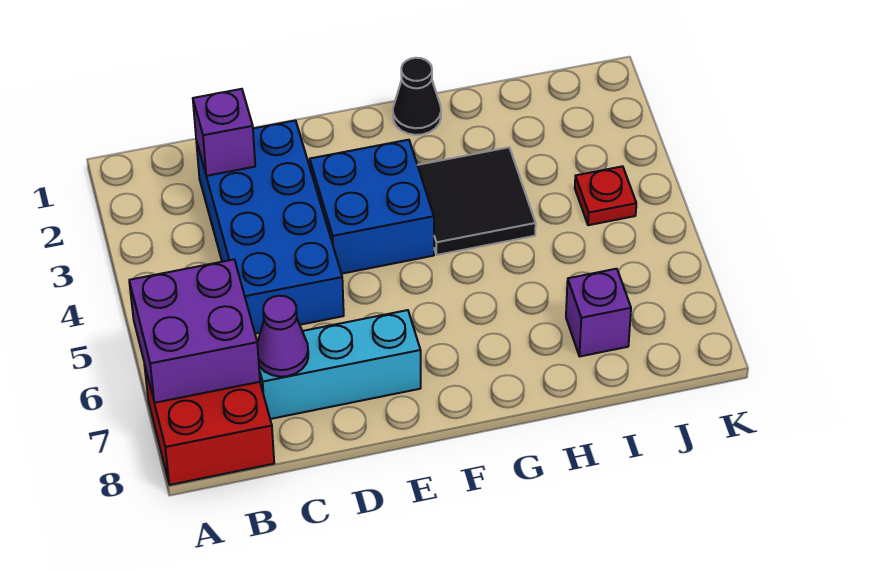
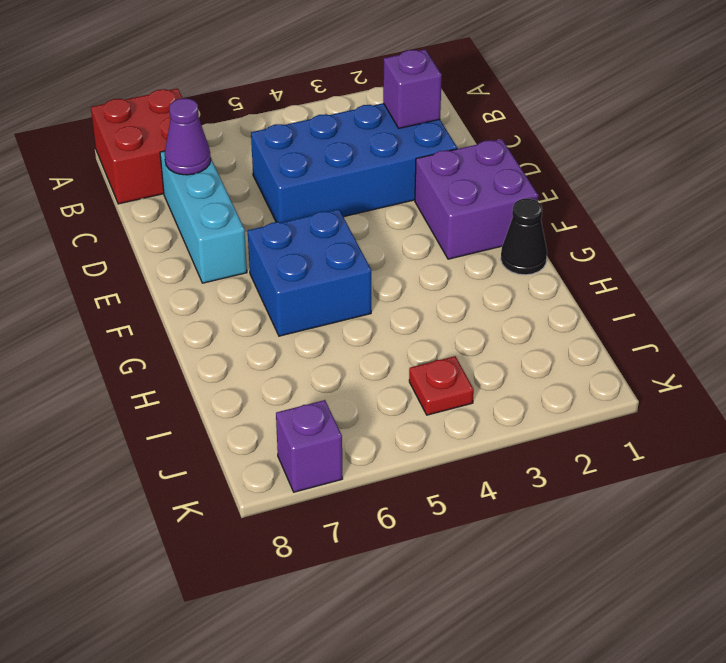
purple brick A6:B7 level 2 -> purple brick E1:F2 level 1
blue brick E3:F4 level 1 -> blue brick F5:G6 level 1
black tile G3:H4 level 1 -> none
purple brick I7 level 1 -> purple brick K7 level 1

